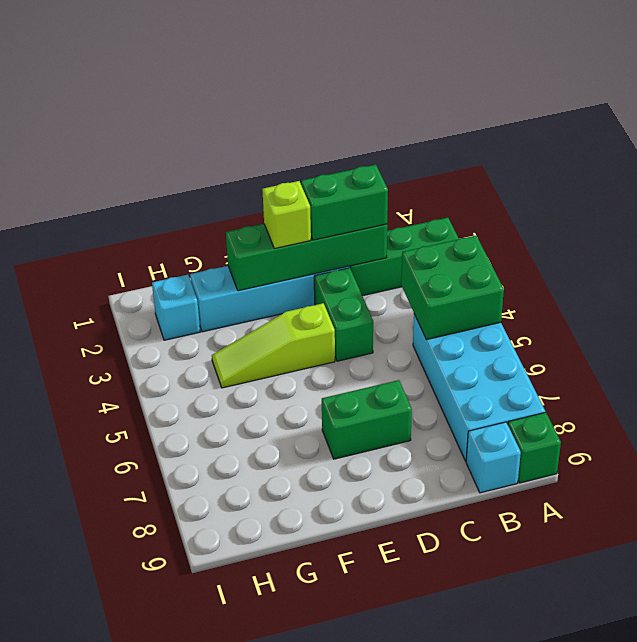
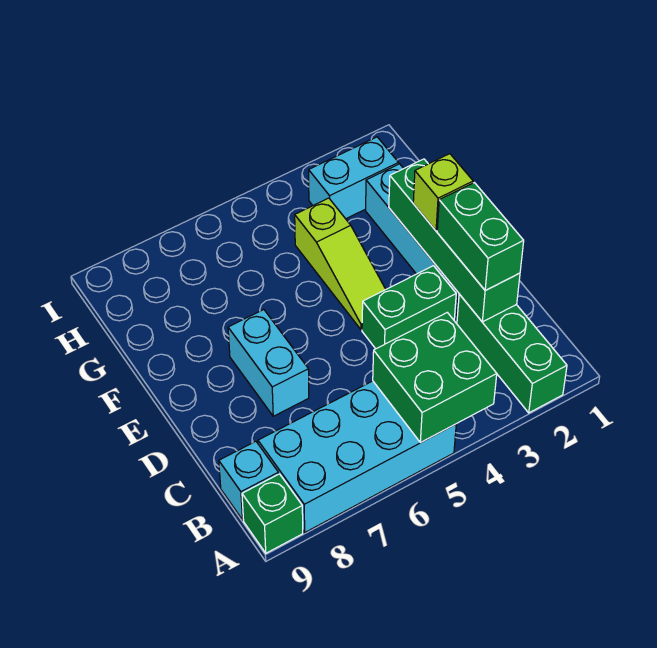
green brick D7:E7 level 1 -> cyan brick D7:E7 level 1
lime slope E4:G4 level 1 top E -> lime slope E4:G4 level 1 top G
cyan brick H2 level 1 -> cyan brick H2:H3 level 1

